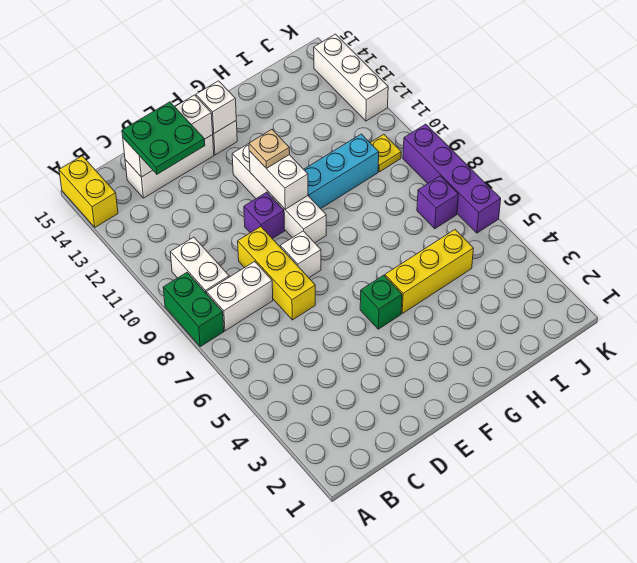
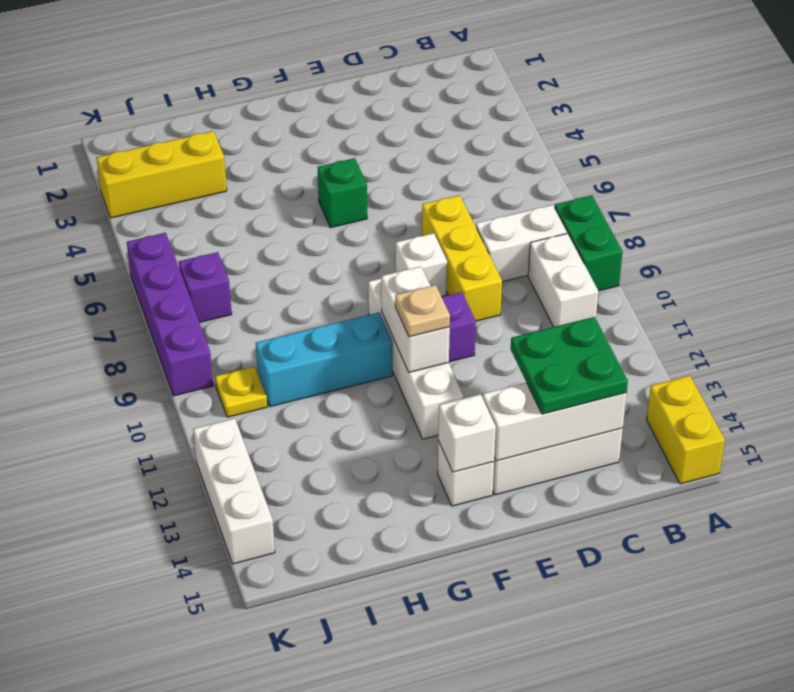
yellow brick G5:I5 level 1 -> yellow brick I3:K3 level 1

